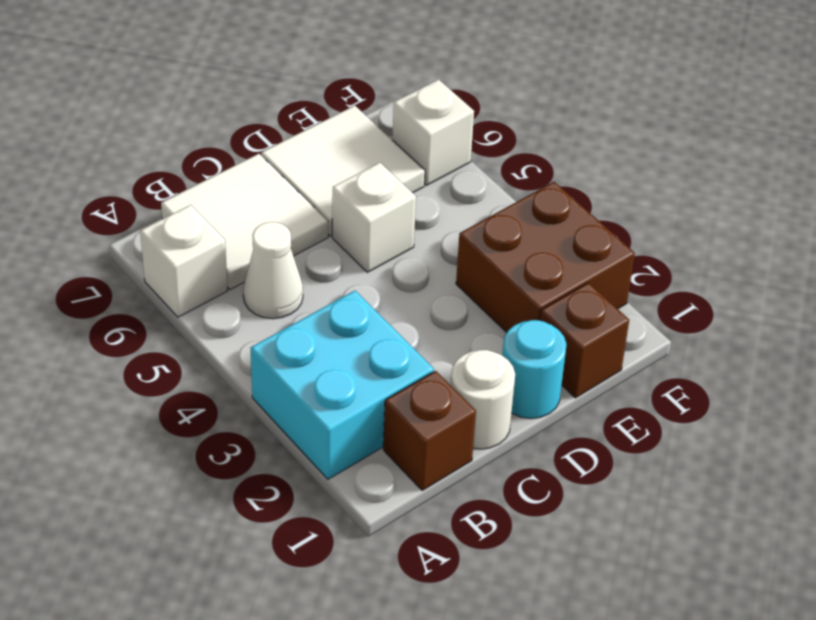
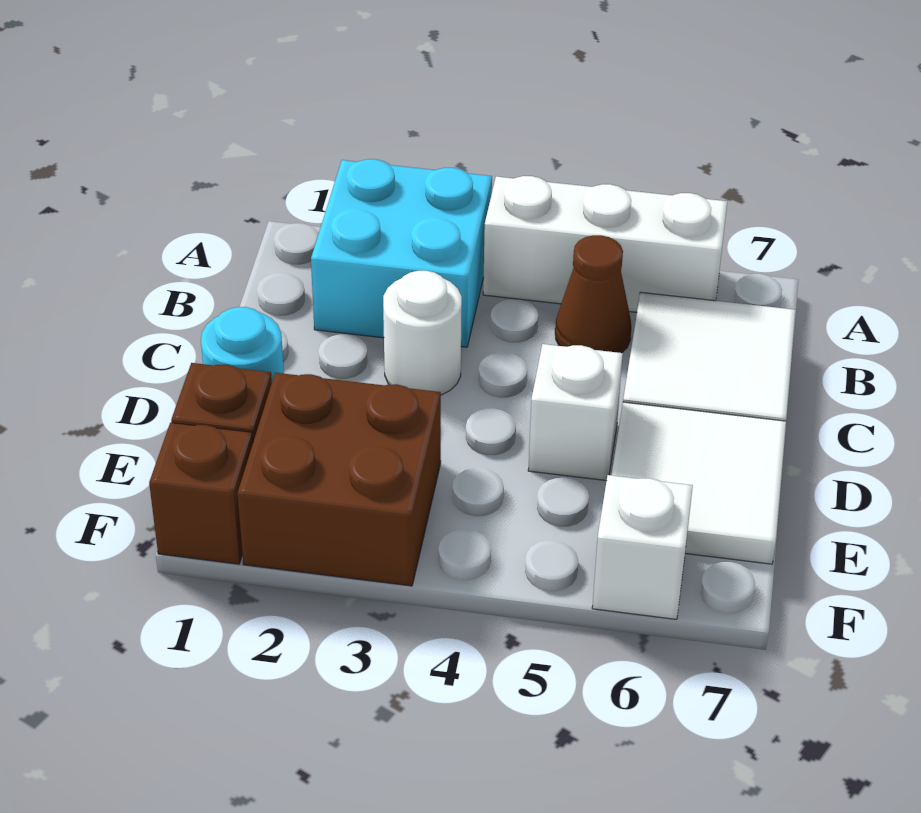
white brick A6 level 1 -> white brick A4:A6 level 1
brown brick B1 level 1 -> brown brick F1 level 1
white cone B5 level 1 -> brown cone B5 level 1
white round brick C1 level 1 -> white round brick C3 level 1

